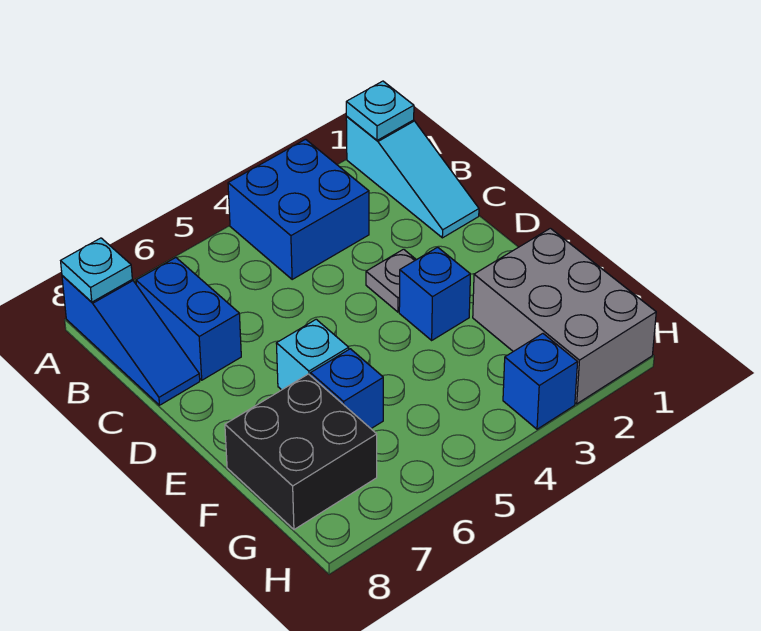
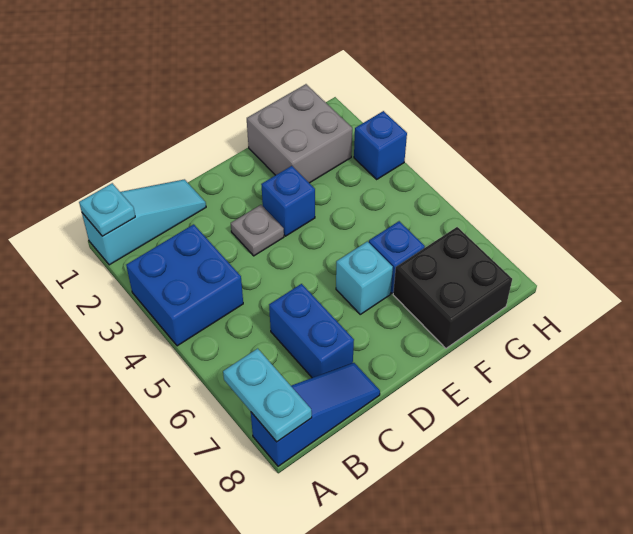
cyan plate A8 level 2 -> cyan plate A7:A8 level 2
blue brick B7:C7 level 1 -> blue brick C6:C7 level 1
grey brick F1:H2 level 1 -> grey brick F1:G2 level 1

